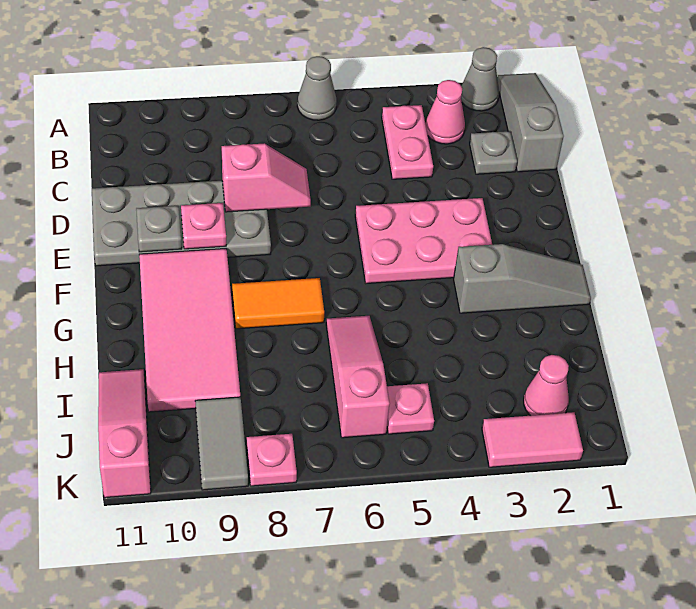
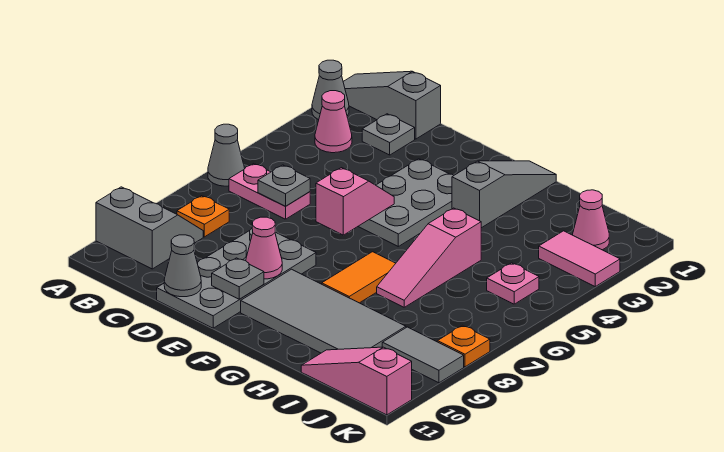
none -> grey slope A9:B10 level 1 top 10
pink plate B4:C4 level 1 -> pink plate B6:C6 level 1
none -> orange plate B8 level 1
none -> grey plate C6 level 2
pink slope D7:D8 level 2 top 8 -> pink slope E5:E6 level 2 top 6
none -> grey cone D11 level 2
pink plate E3:F5 level 1 -> grey plate E3:F5 level 1
pink plate E9 level 2 -> pink cone E9 level 2
pink tile F9:I10 level 1 -> grey tile F9:I10 level 1
pink slope H6:J6 level 1 top J -> pink slope H5:H7 level 1 top 5
pink tile K2:K3 level 1 -> pink tile J3:K3 level 1
pink plate K8 level 1 -> orange plate K8 level 1

